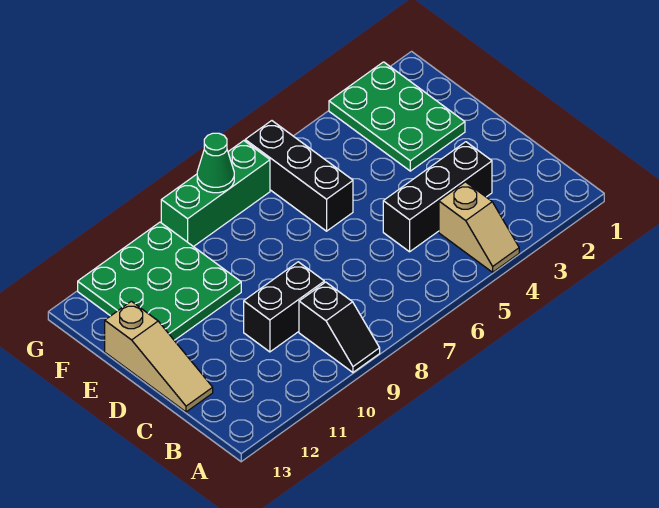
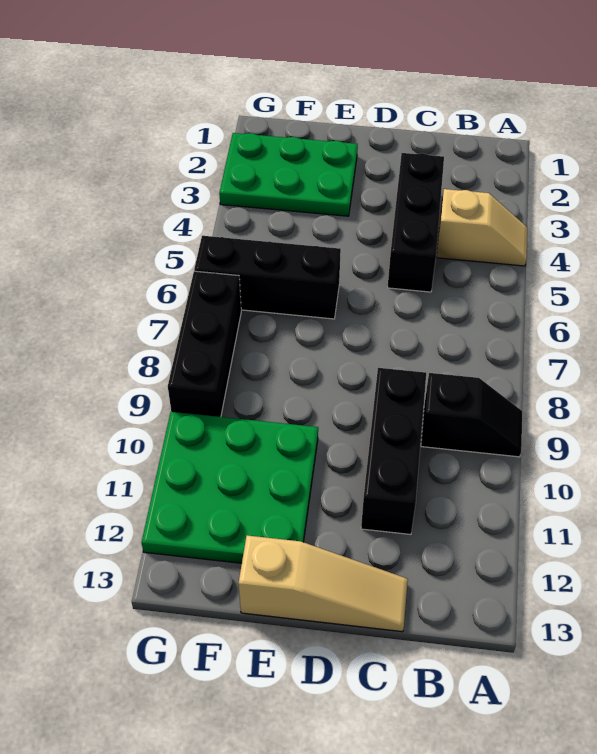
black brick C9:C10 level 1 -> black brick C9:C11 level 1
green brick G7:G9 level 1 -> black brick G7:G9 level 1
green cone G8 level 2 -> none

